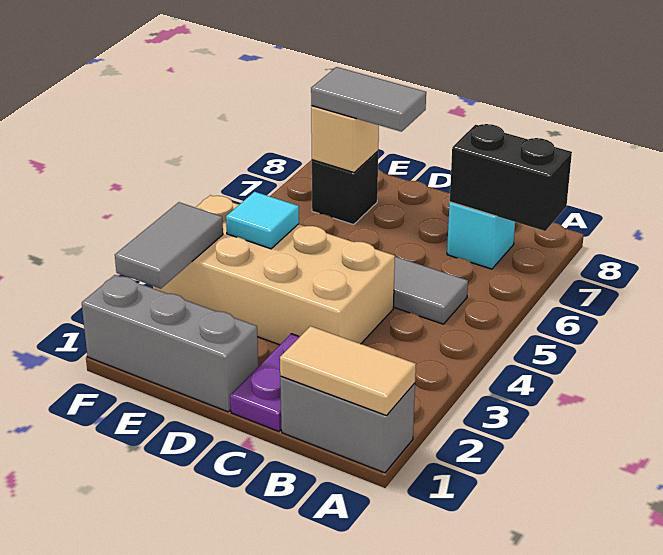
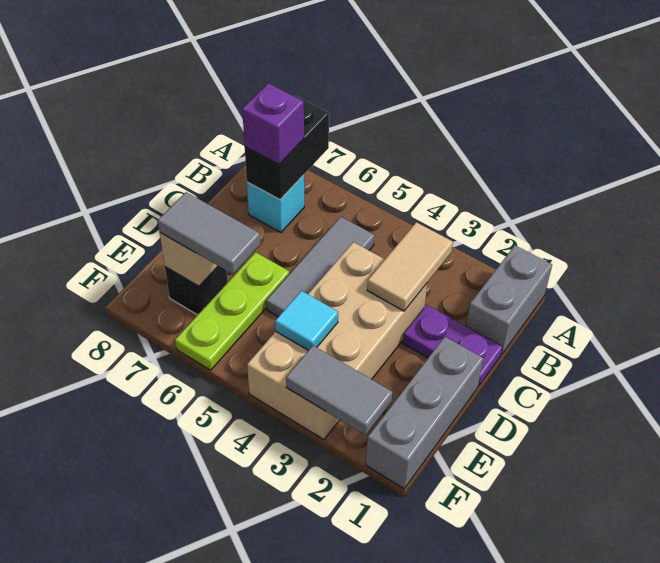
tan tile A1:B1 level 2 -> tan tile B3:C3 level 2
none -> purple brick B7 level 3
none -> lime plate D6:F6 level 1
grey tile D7:E7 level 3 -> grey tile E6:E7 level 3

